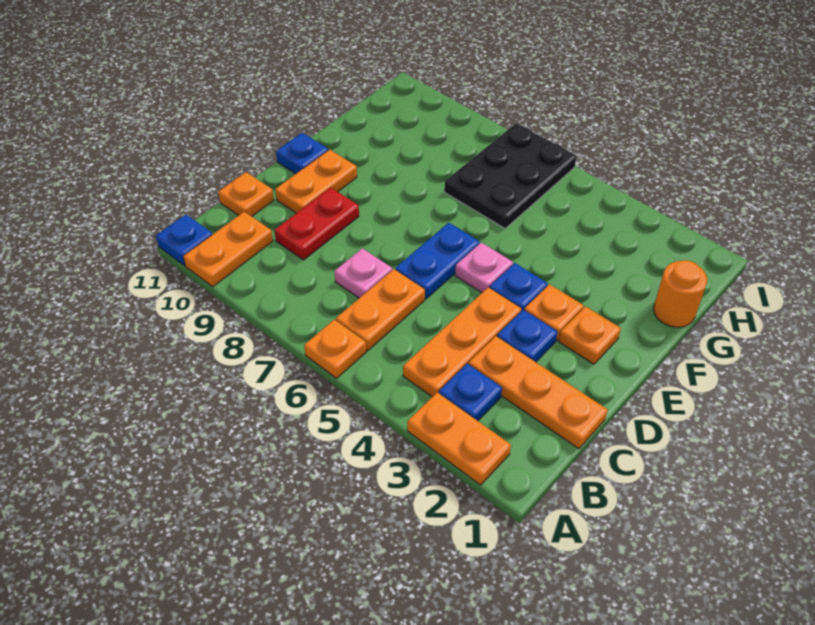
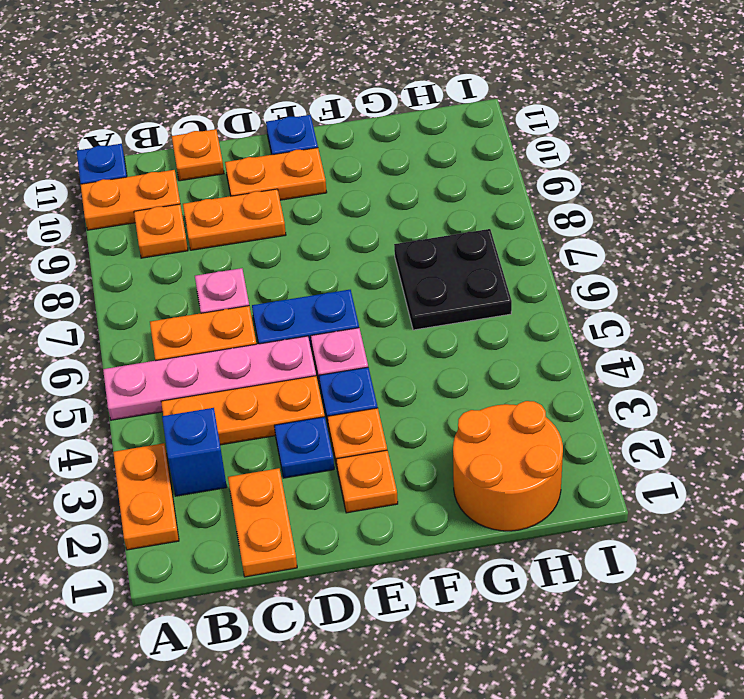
none -> pink plate A5:D5 level 1
orange plate A6 level 1 -> orange plate B9 level 1
blue plate B3 level 1 -> blue brick B3 level 1
orange plate C1:C3 level 1 -> orange plate C1:C2 level 1
red plate C9:D9 level 1 -> orange plate C9:D9 level 1
orange round brick G1 level 1 -> orange round brick G1:H2 level 1
black plate G6:I7 level 1 -> black plate G6:H7 level 1

